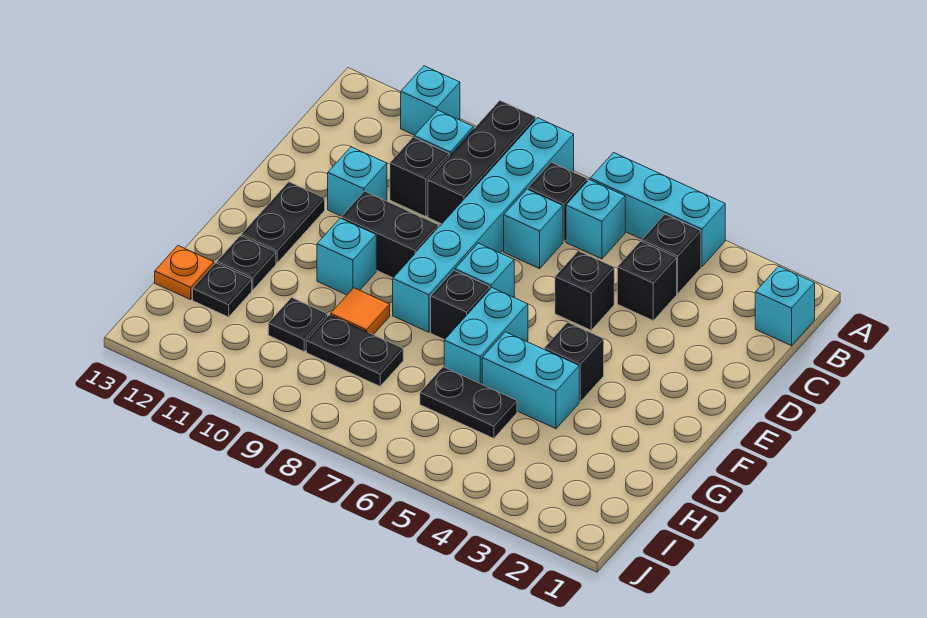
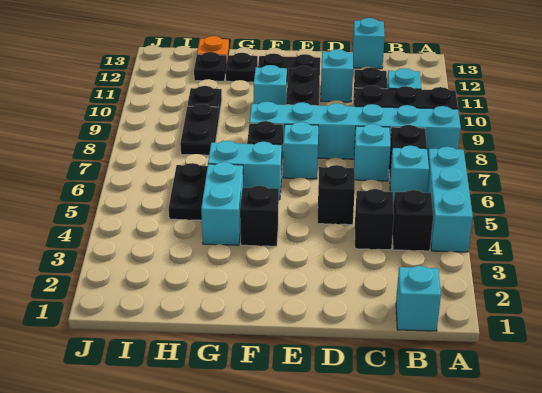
cyan brick A11 level 1 -> cyan brick C13 level 1
orange tile G9 level 1 -> none

